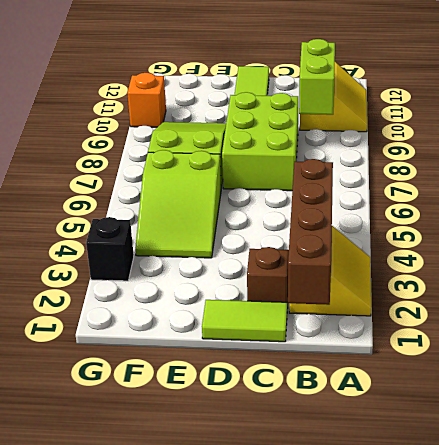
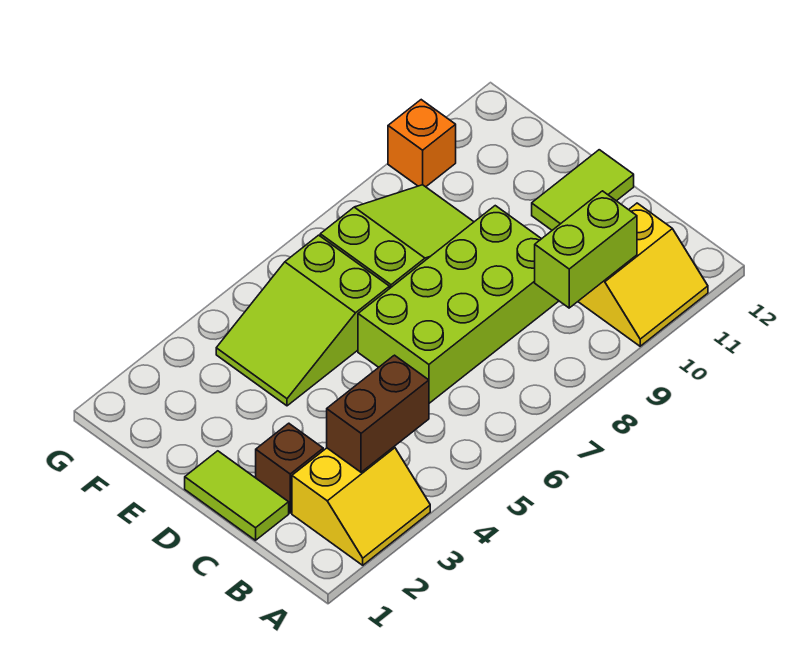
brown brick B1:B4 level 2 -> brown brick B3:B4 level 2
lime brick C7:D9 level 1 -> lime brick C6:D9 level 1
black brick G3 level 1 -> none

